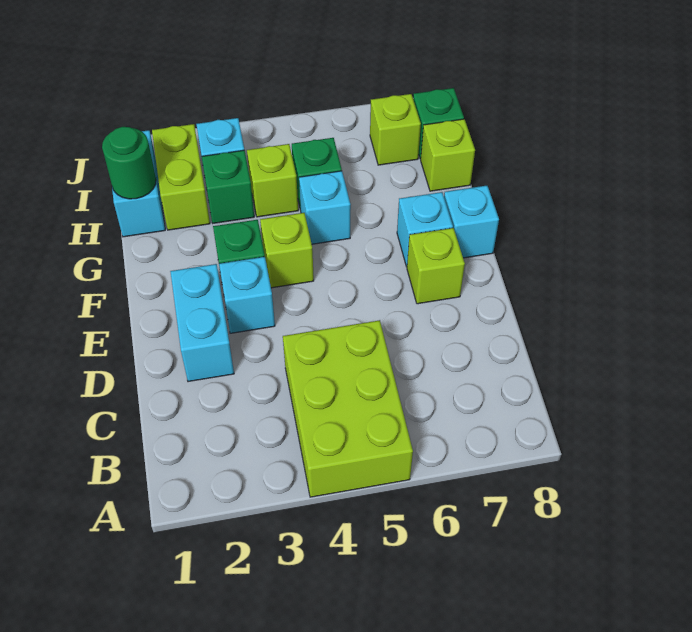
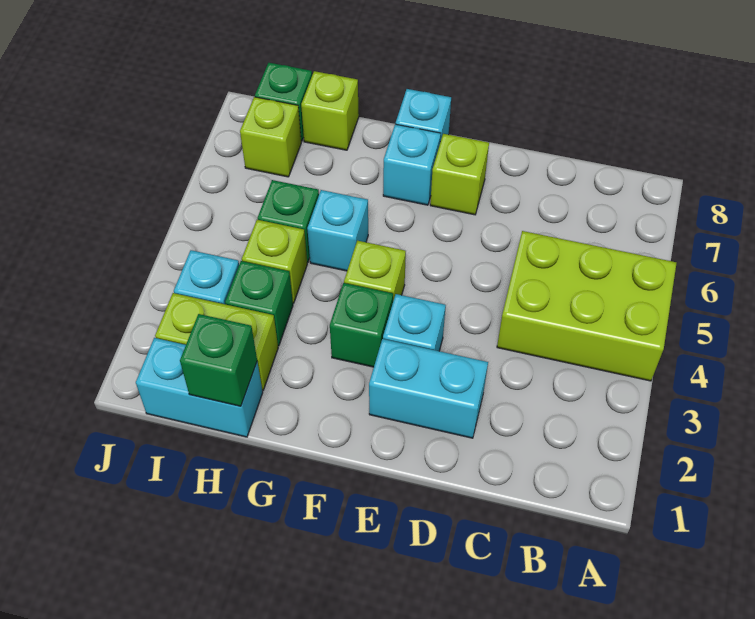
green round brick H1 level 2 -> green brick H1 level 2

